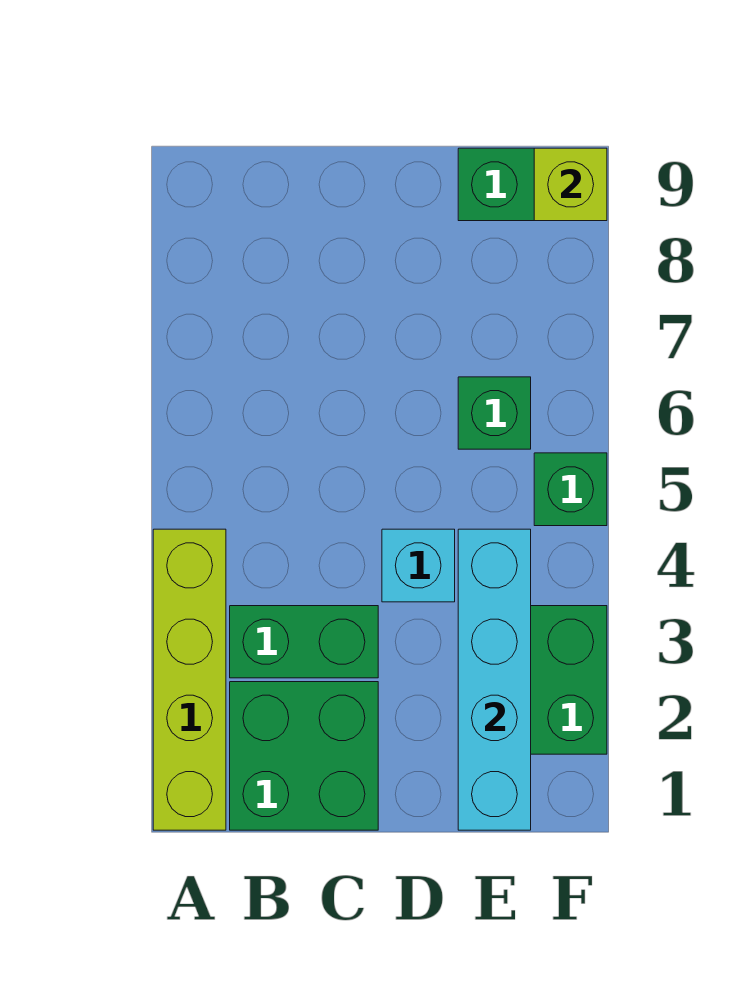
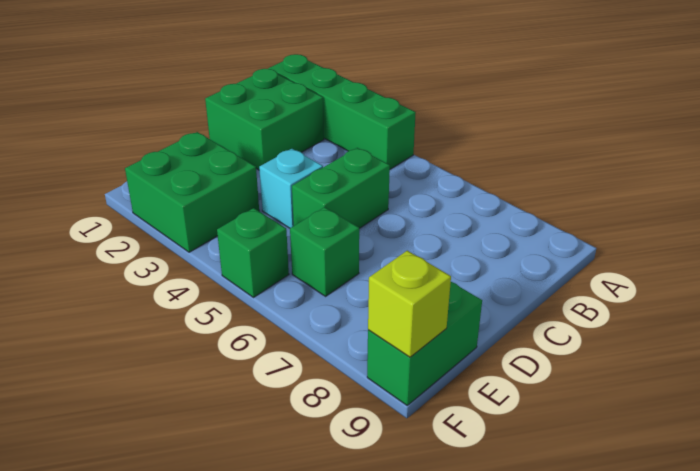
lime brick A1:A4 level 1 -> green brick A1:A4 level 1
green brick B3:C3 level 1 -> green brick C5:D5 level 1
cyan brick E1:E4 level 2 -> none

